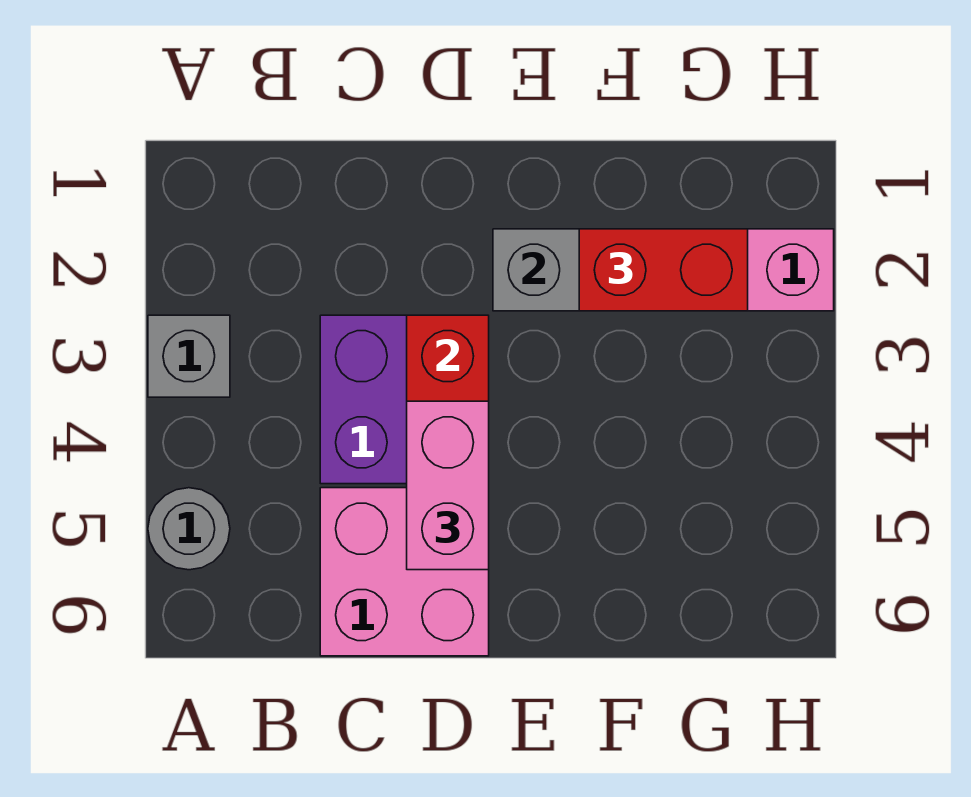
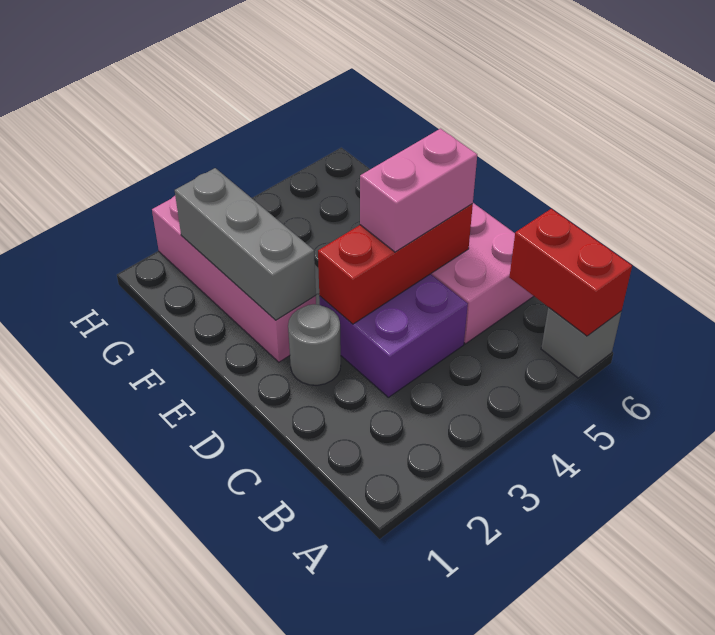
grey brick A3 level 1 -> grey brick A6 level 1
grey round brick A5 level 1 -> grey round brick D2 level 1
red brick F2:G2 level 3 -> red brick A6:B6 level 2

